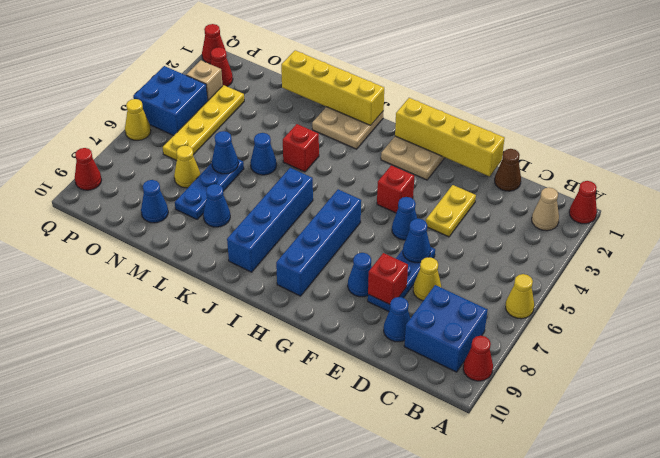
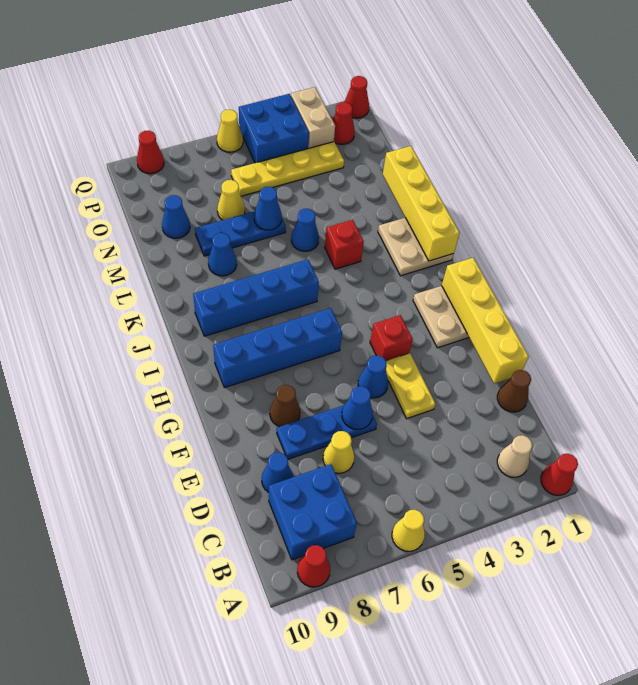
yellow plate E3:E4 level 1 -> yellow plate E4:F4 level 1
red brick E8 level 2 -> none
blue cone F8 level 1 -> brown cone F8 level 1
tan brick P3 level 1 -> tan brick P3:Q3 level 1

